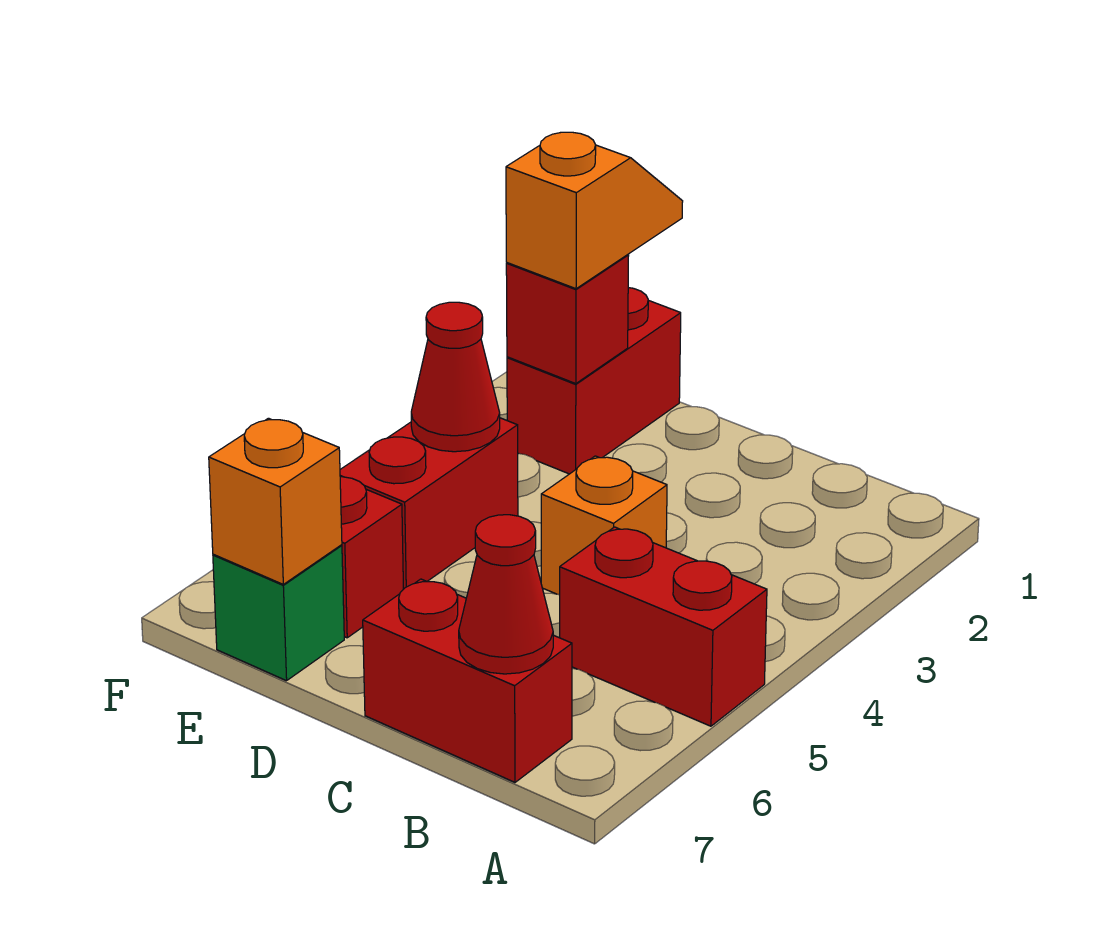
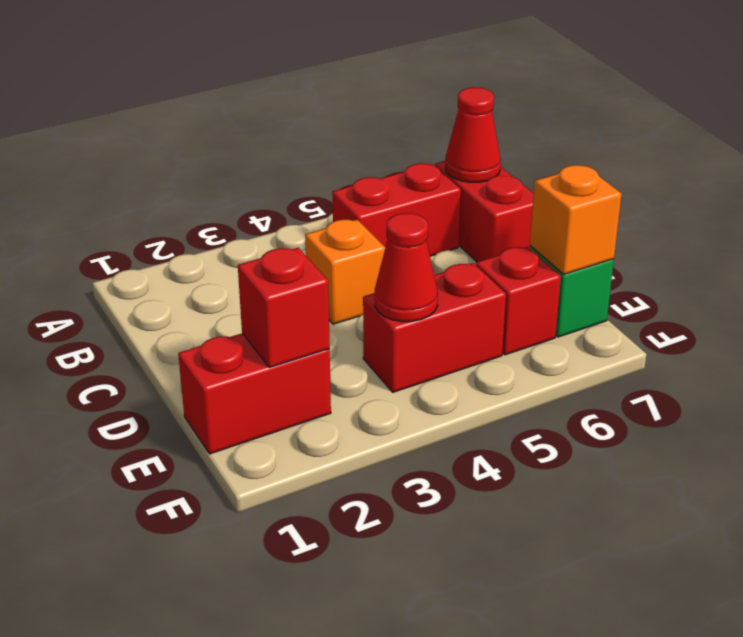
red brick A5:B5 level 1 -> red brick B5:B6 level 1
orange slope E1:E2 level 3 top 2 -> none

